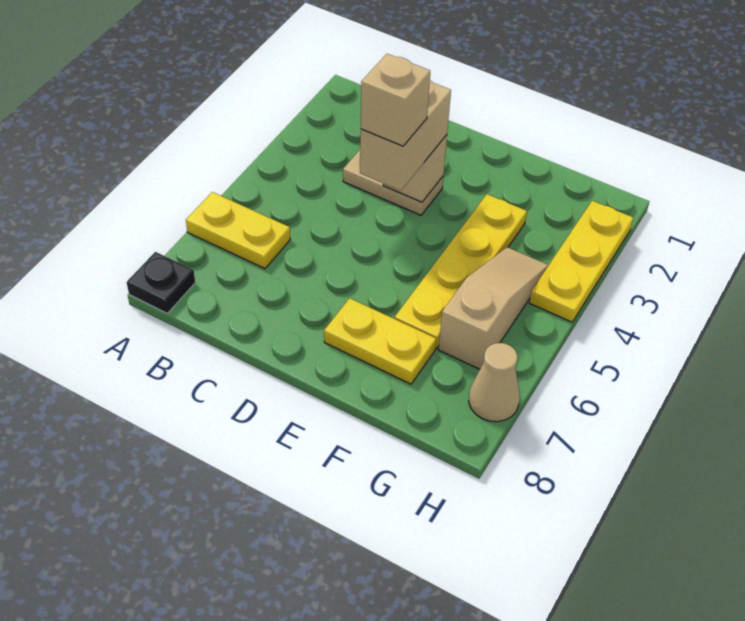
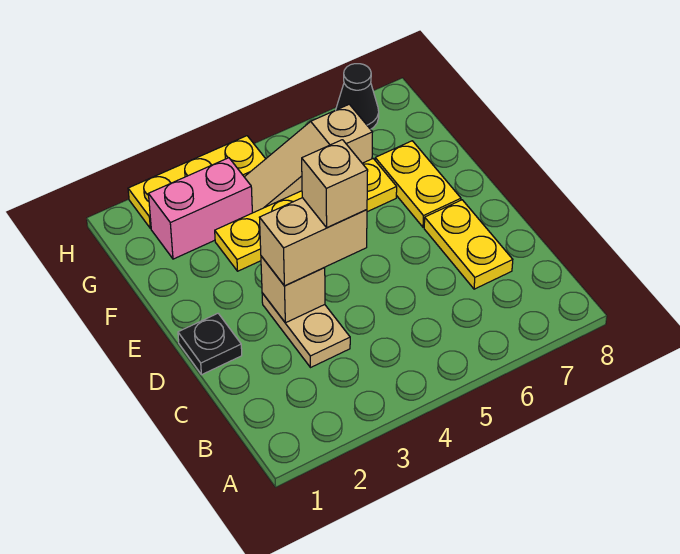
yellow plate A6:B6 level 1 -> yellow plate C7:D7 level 1
black plate A8 level 1 -> black plate D1 level 1
none -> pink brick G2:G3 level 1
tan cone H7 level 1 -> black cone H7 level 1

